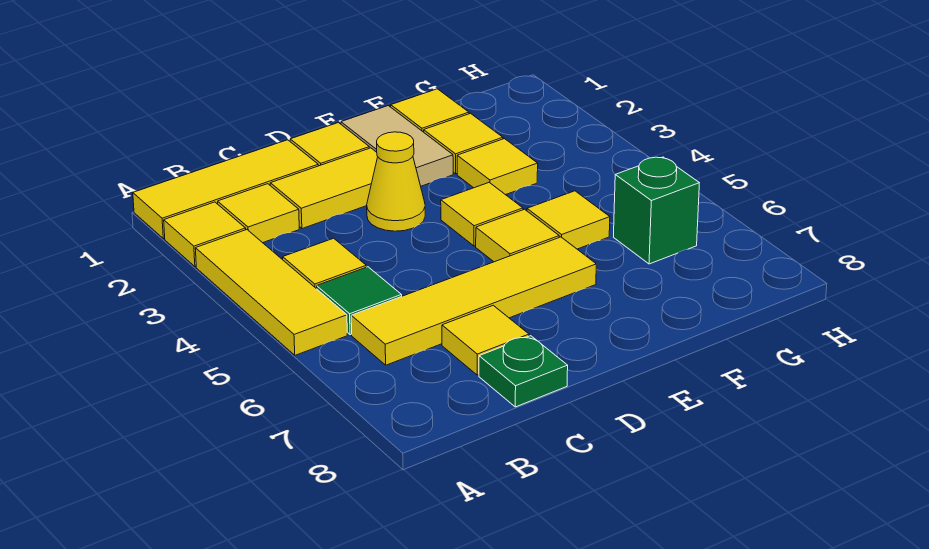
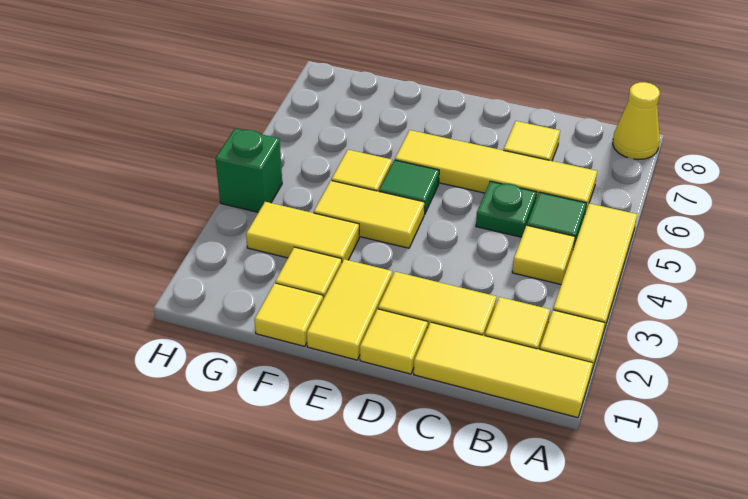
green plate C8 level 1 -> green plate C5 level 1
yellow cone D3 level 1 -> yellow cone A8 level 1
tan tile E1:E2 level 1 -> yellow tile E1:E2 level 1
yellow tile E4 level 1 -> yellow tile E4:F4 level 1
yellow tile E5 level 1 -> green tile E5 level 1
yellow tile F3 level 1 -> yellow tile F3:G3 level 1
green brick G6 level 1 -> green brick H4 level 1

